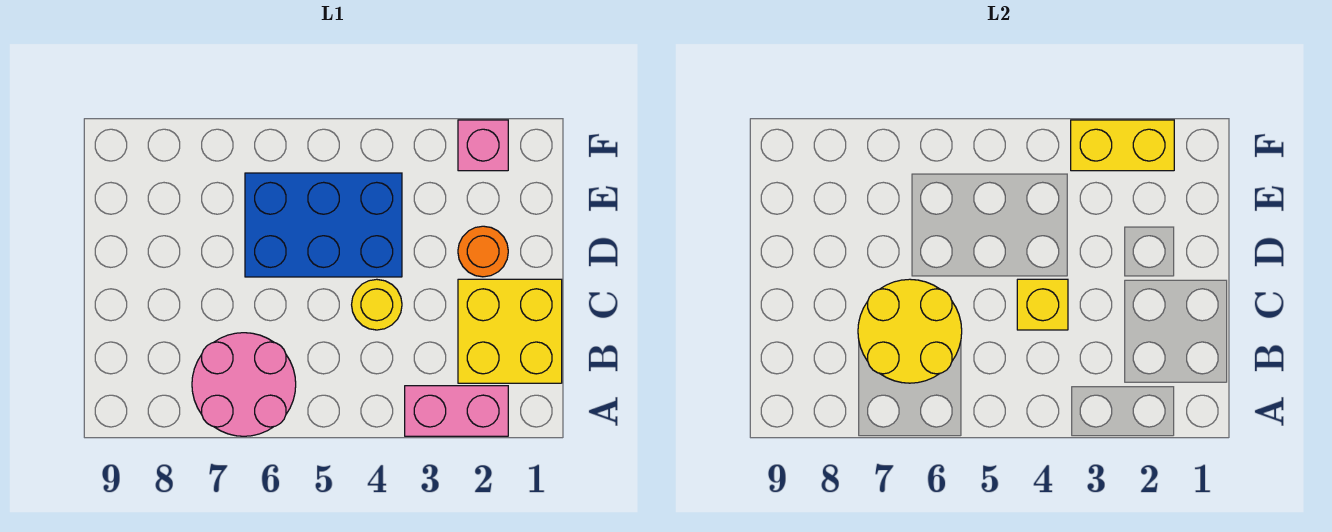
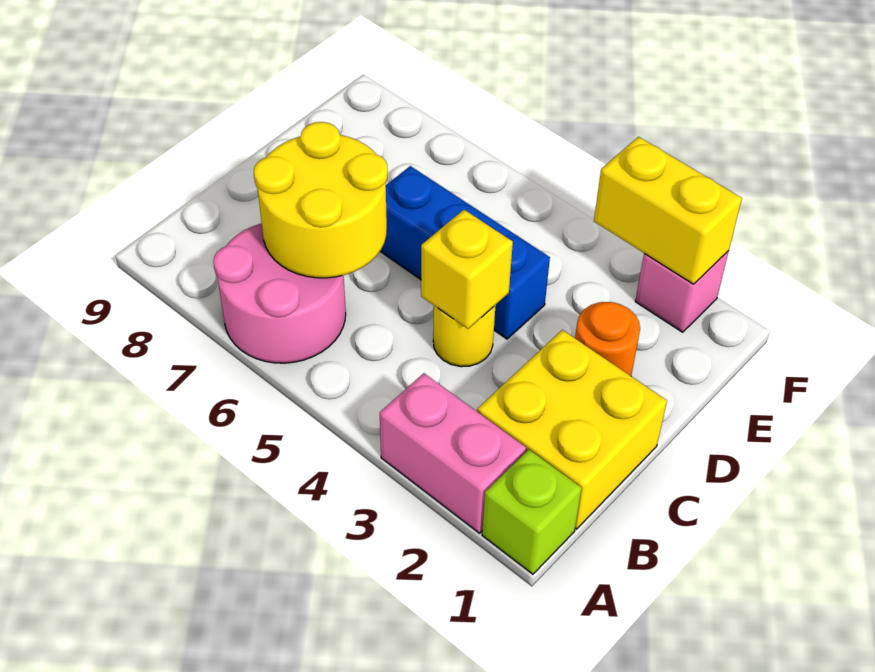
none -> lime brick A1 level 1
blue brick D4:E6 level 1 -> blue brick D4:D6 level 1

